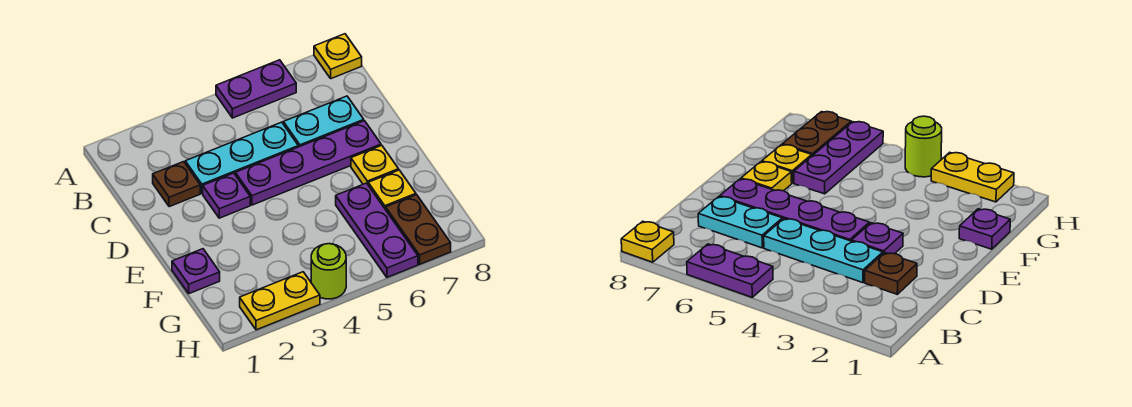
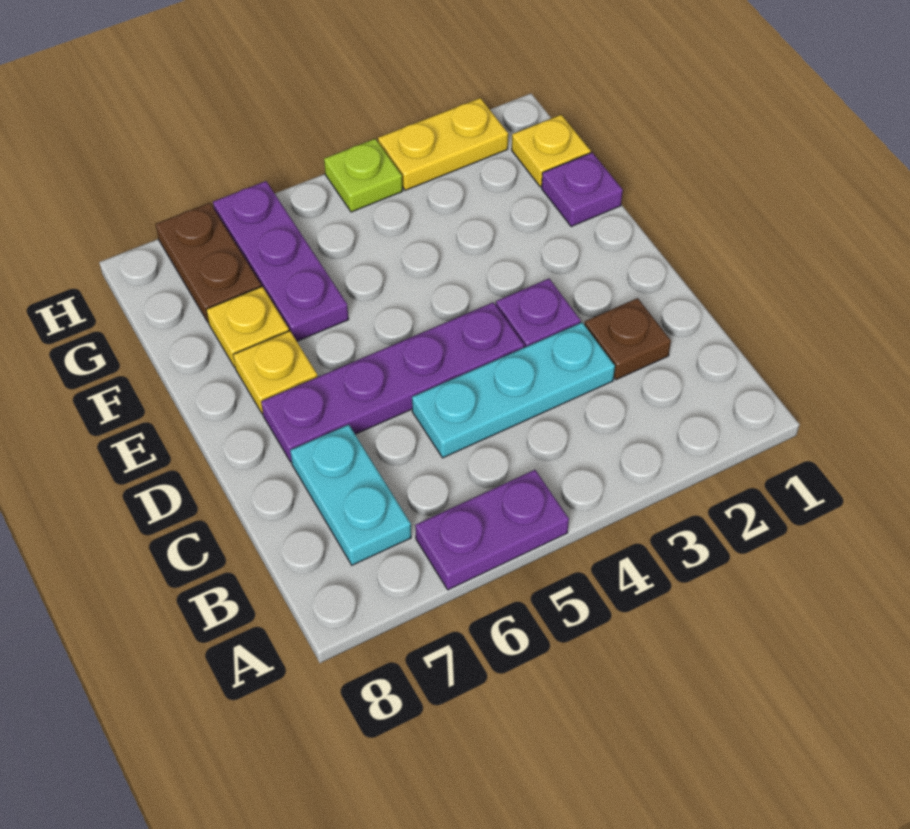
yellow plate A8 level 1 -> yellow plate G1 level 1
cyan plate C6:C7 level 1 -> cyan plate B7:C7 level 1
lime round brick H4 level 1 -> lime plate H4 level 1

